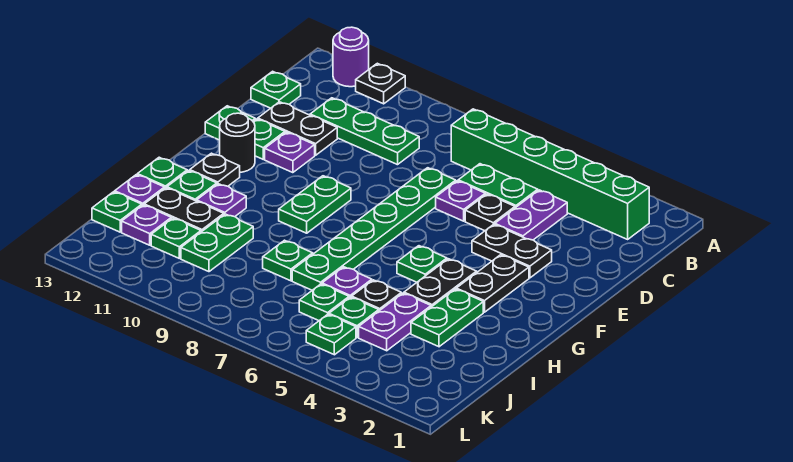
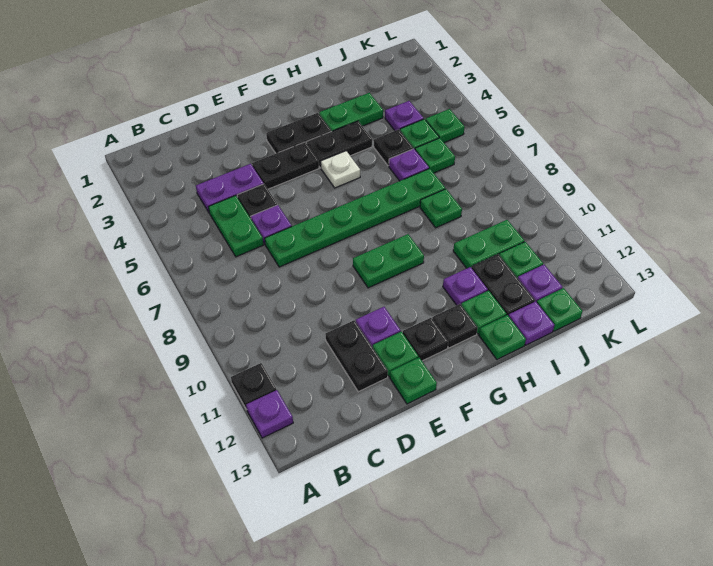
purple round brick A12 level 1 -> purple plate A12 level 1
green brick B2:B7 level 1 -> none
green plate C9:C11 level 1 -> none
green plate C13 level 1 -> none
black plate E3:E4 level 1 -> black plate E4:F4 level 1
black round brick F12 level 1 -> black plate F12 level 1
green plate G5 level 1 -> white plate G5 level 1
purple plate I4:J4 level 1 -> purple plate J4 level 1

